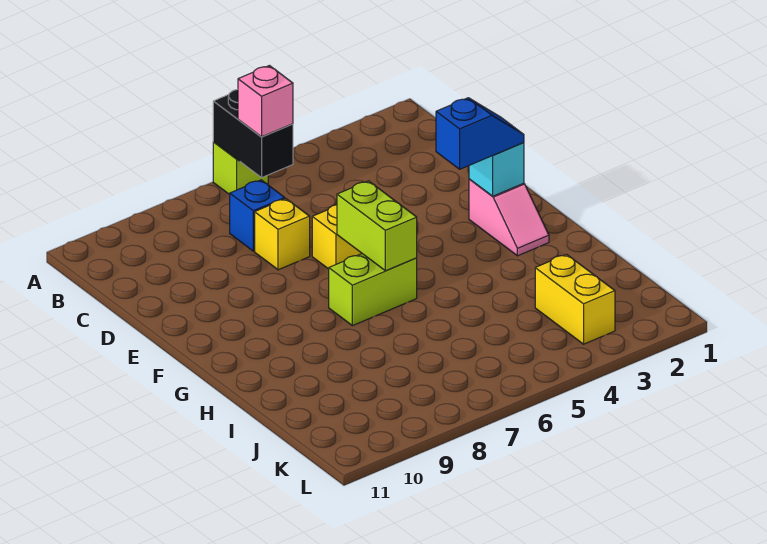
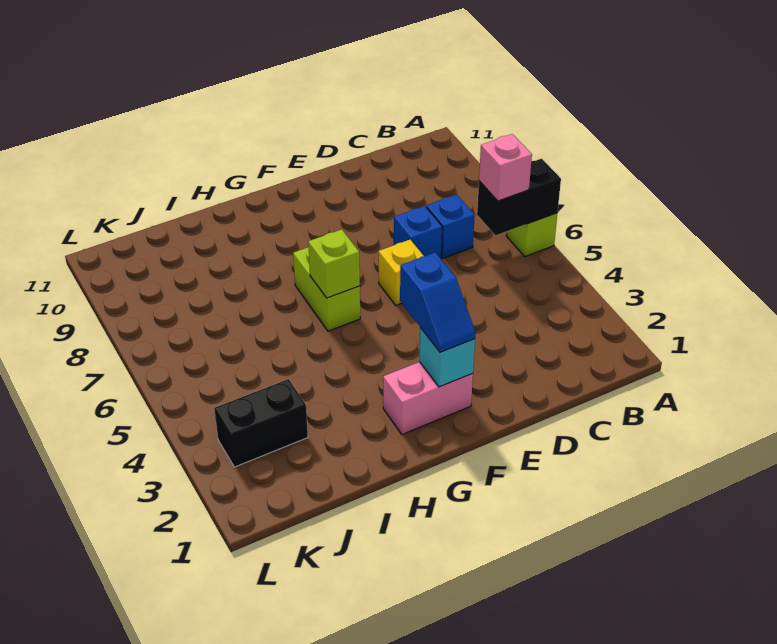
yellow brick D7 level 1 -> blue brick D7 level 1
pink slope F2:G2 level 1 top F -> pink brick F2:G2 level 1
lime brick F6:G6 level 2 -> lime brick G6 level 2
yellow brick J3:K3 level 1 -> black brick J3:K3 level 1

